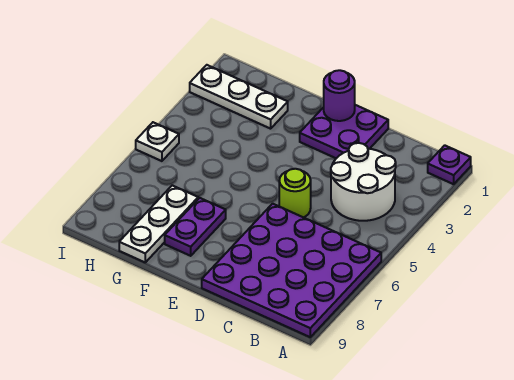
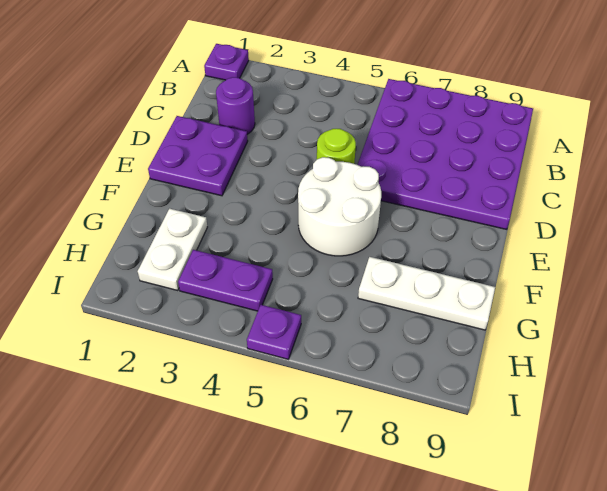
white round brick B3:C4 level 1 -> white round brick E5:F6 level 1
purple round brick E1 level 2 -> purple round brick C2 level 1
purple plate F7:F8 level 1 -> purple plate H3:H4 level 1
white plate G2:I2 level 1 -> white plate G2:H2 level 1
white plate I5 level 1 -> purple plate I5 level 1

